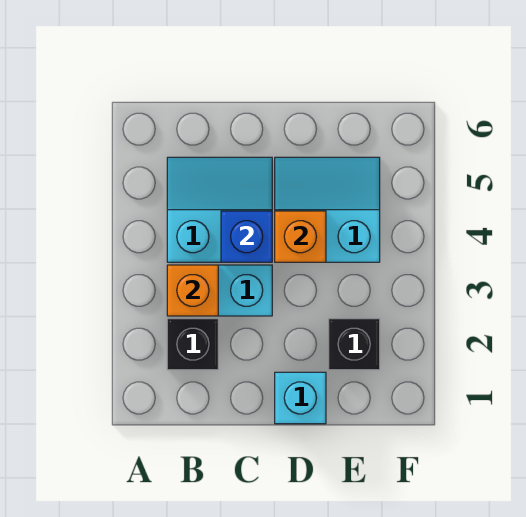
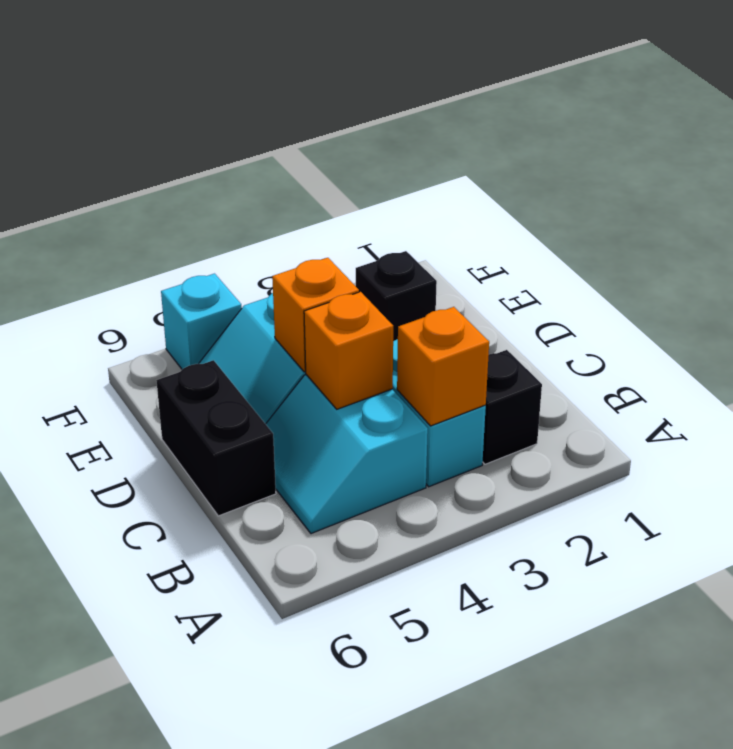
blue brick C4 level 2 -> orange brick C4 level 2
none -> black brick C6:D6 level 1
cyan brick D1 level 1 -> cyan brick F5 level 1

